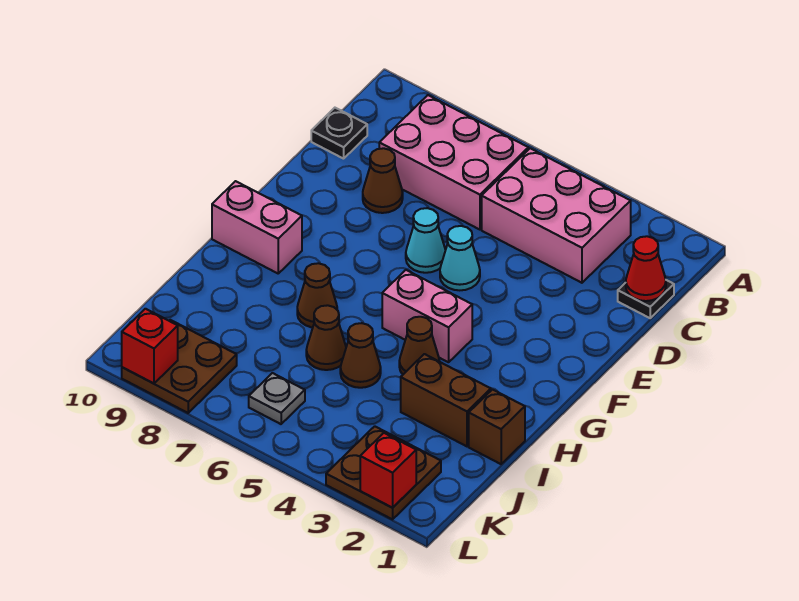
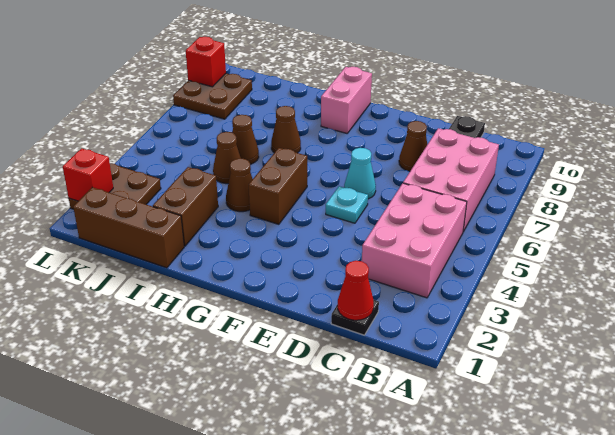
cyan cone E5 level 1 -> cyan plate E5 level 1
pink brick G4:G5 level 1 -> brown brick G4:G5 level 1
brown brick I1 level 1 -> brown brick I1:K1 level 1
grey plate K6 level 1 -> none

